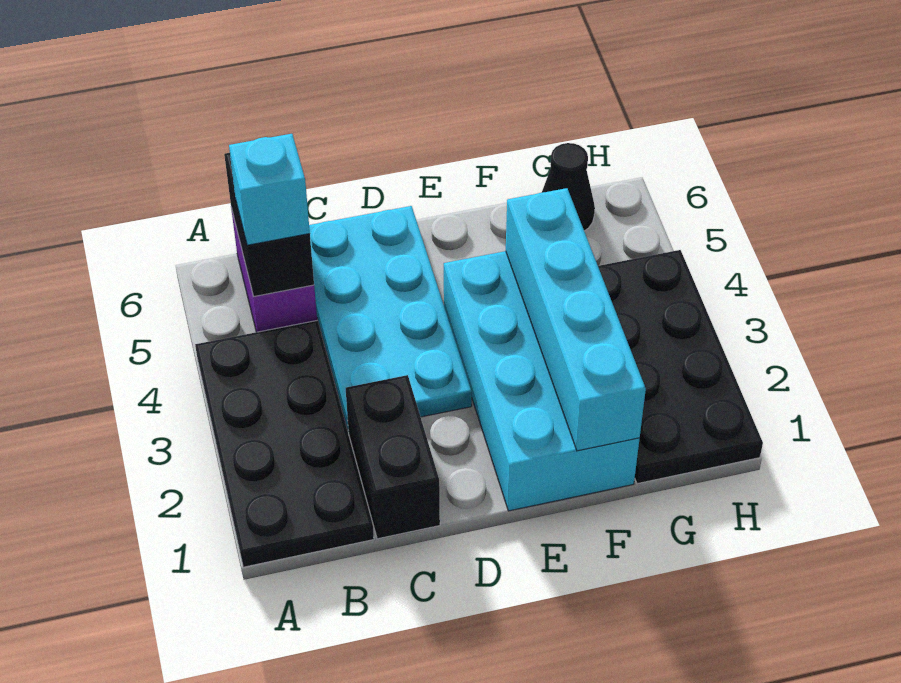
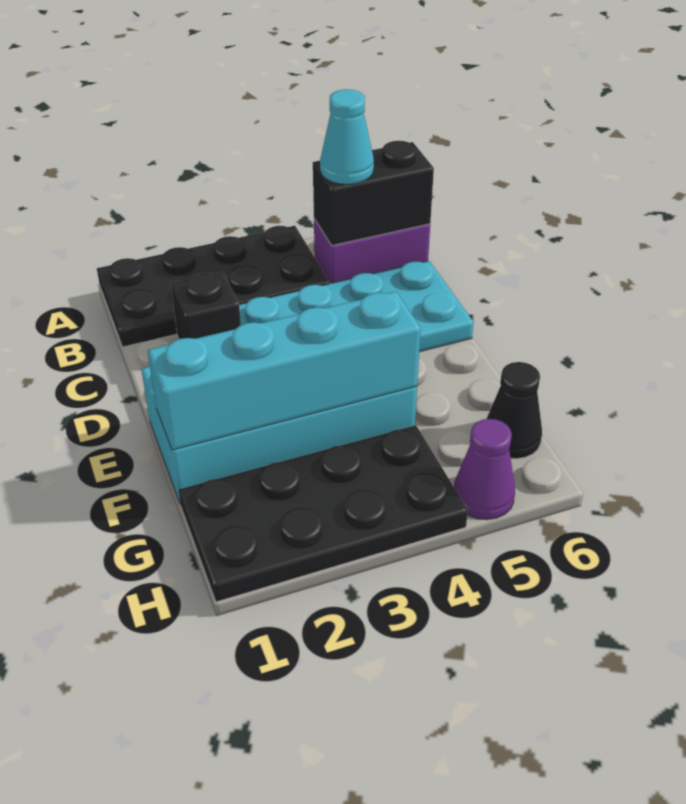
cyan brick B5 level 3 -> cyan cone B5 level 3
black brick C1:C2 level 1 -> black brick C2 level 1
none -> purple cone H5 level 1

